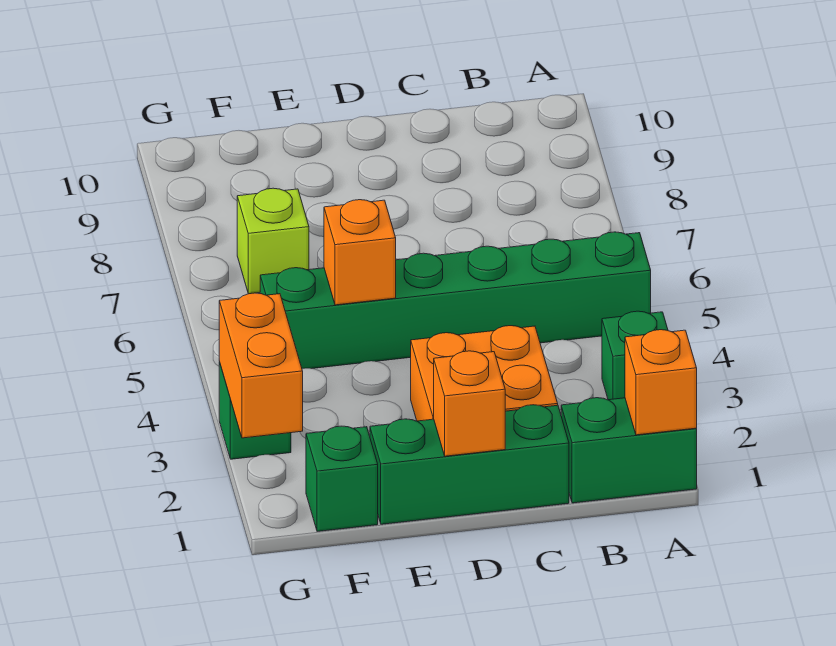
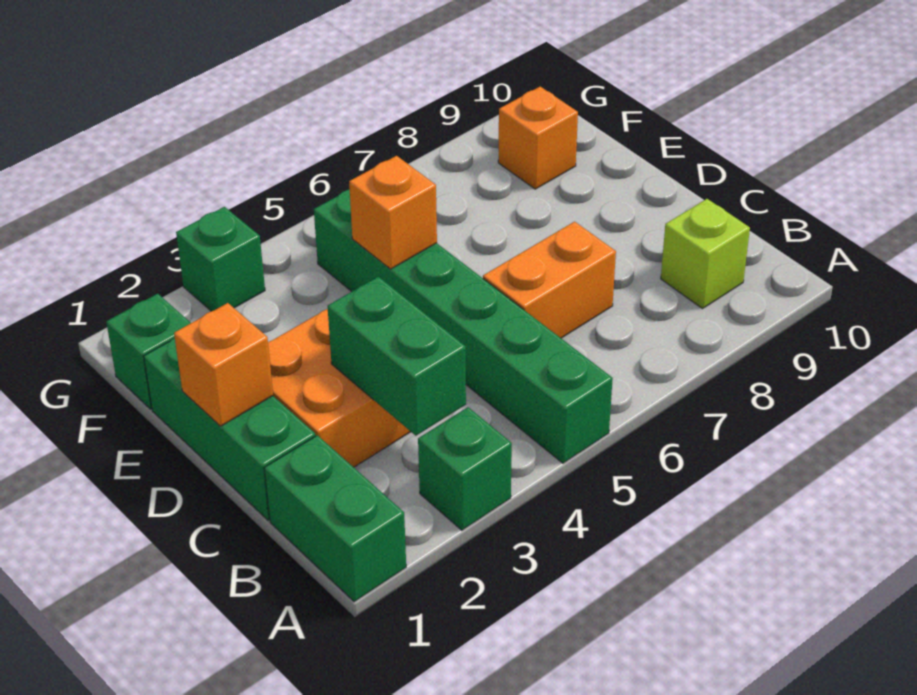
orange brick A1 level 2 -> orange brick F9 level 1
none -> green brick B3:C3 level 2
lime brick F7 level 1 -> lime brick B9 level 1
orange brick G2:G3 level 2 -> orange brick C6:C7 level 1

